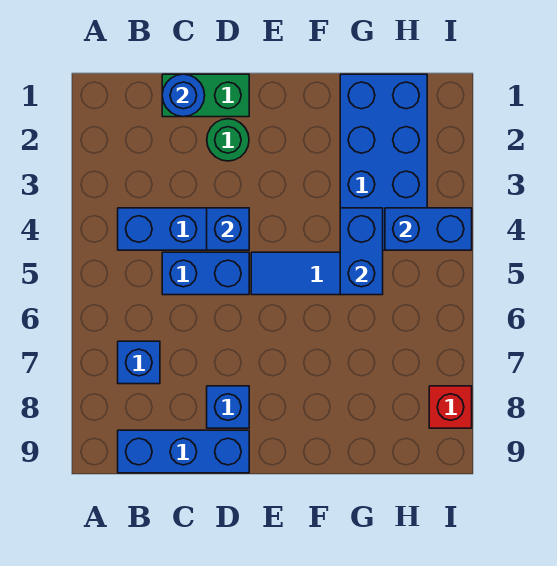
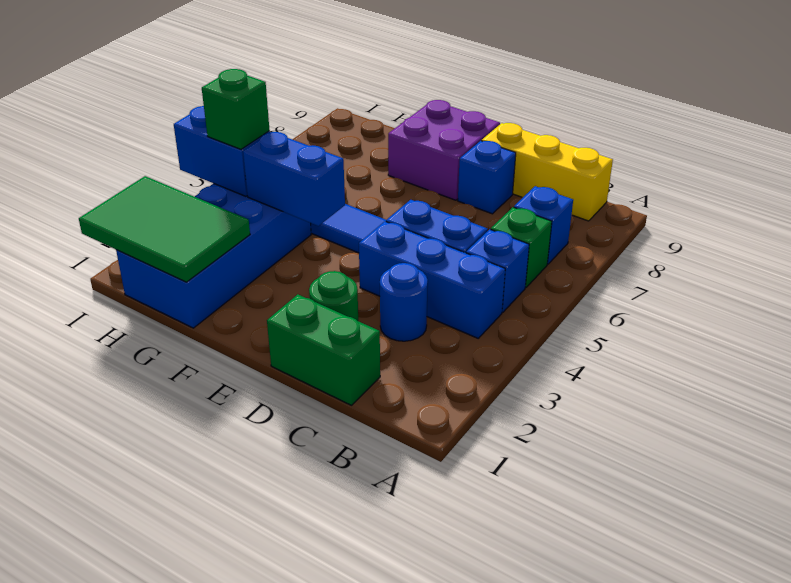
none -> green brick B6 level 1
blue brick B9:D9 level 1 -> yellow brick B9:D9 level 1
blue round brick C1 level 2 -> blue round brick C3 level 1
blue brick D4 level 2 -> blue brick B5 level 1
none -> purple brick E8:F9 level 1
none -> green tile G1:I2 level 2
blue brick G4:G5 level 2 -> blue brick F4:G4 level 2
none -> green brick H4 level 3
red brick I8 level 1 -> none

